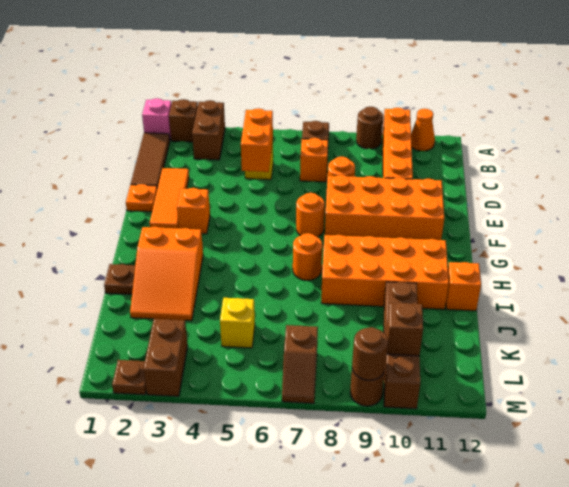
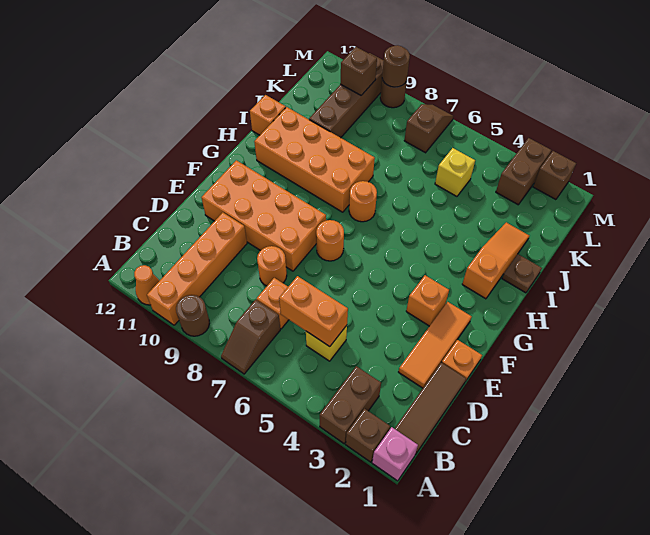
orange brick C5:D5 level 2 -> orange brick C5:C6 level 2
orange slope H2:J3 level 1 top H -> orange slope H2:J2 level 1 top H
brown plate M2 level 1 -> brown brick M2 level 1

